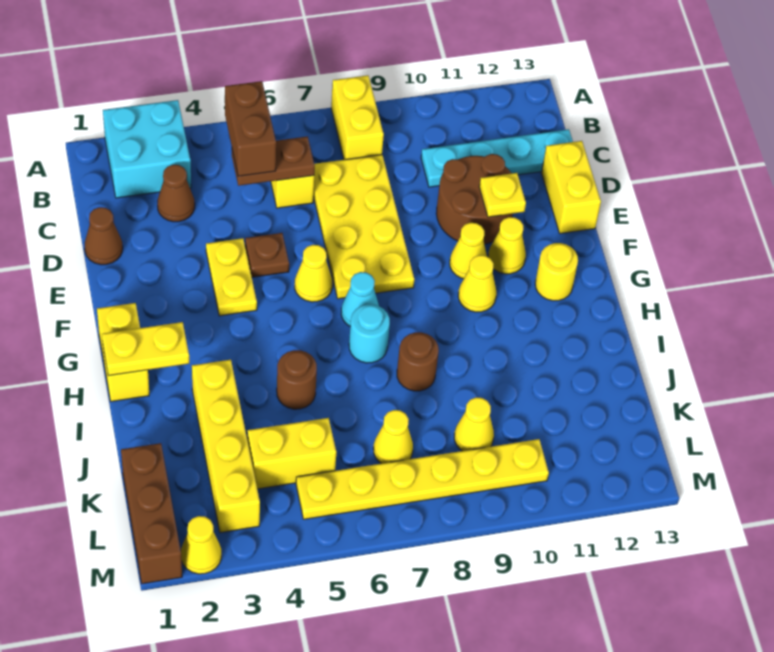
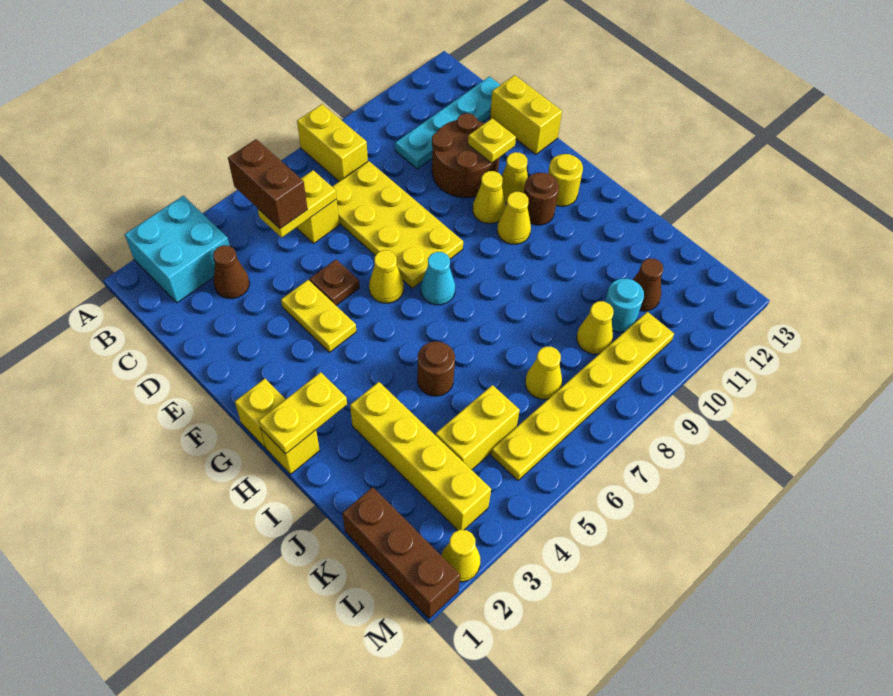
brown plate C5:C6 level 2 -> yellow plate C5:C6 level 2
brown cone D1 level 1 -> brown cone K11 level 1
cyan round brick H7 level 1 -> cyan round brick K10 level 1
brown round brick I8 level 1 -> brown round brick G11 level 1

